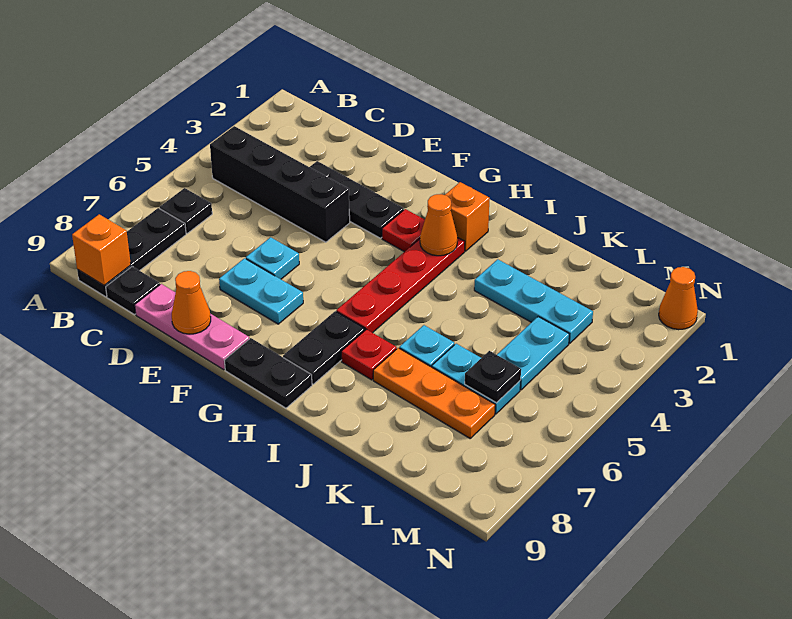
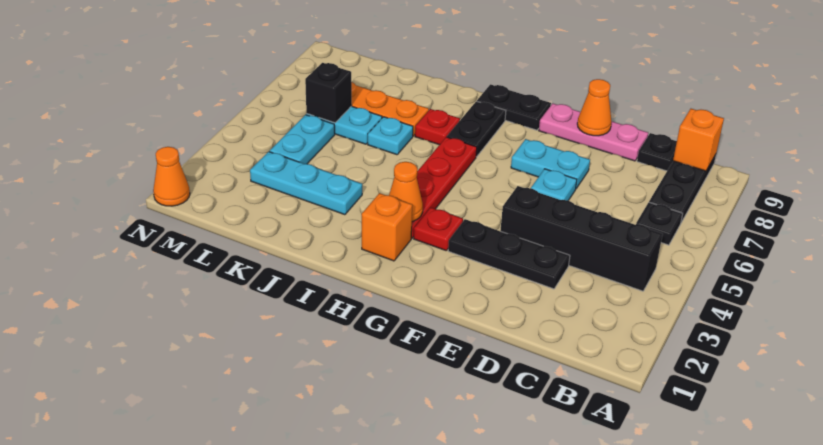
black plate L6 level 2 -> black brick L6 level 2

